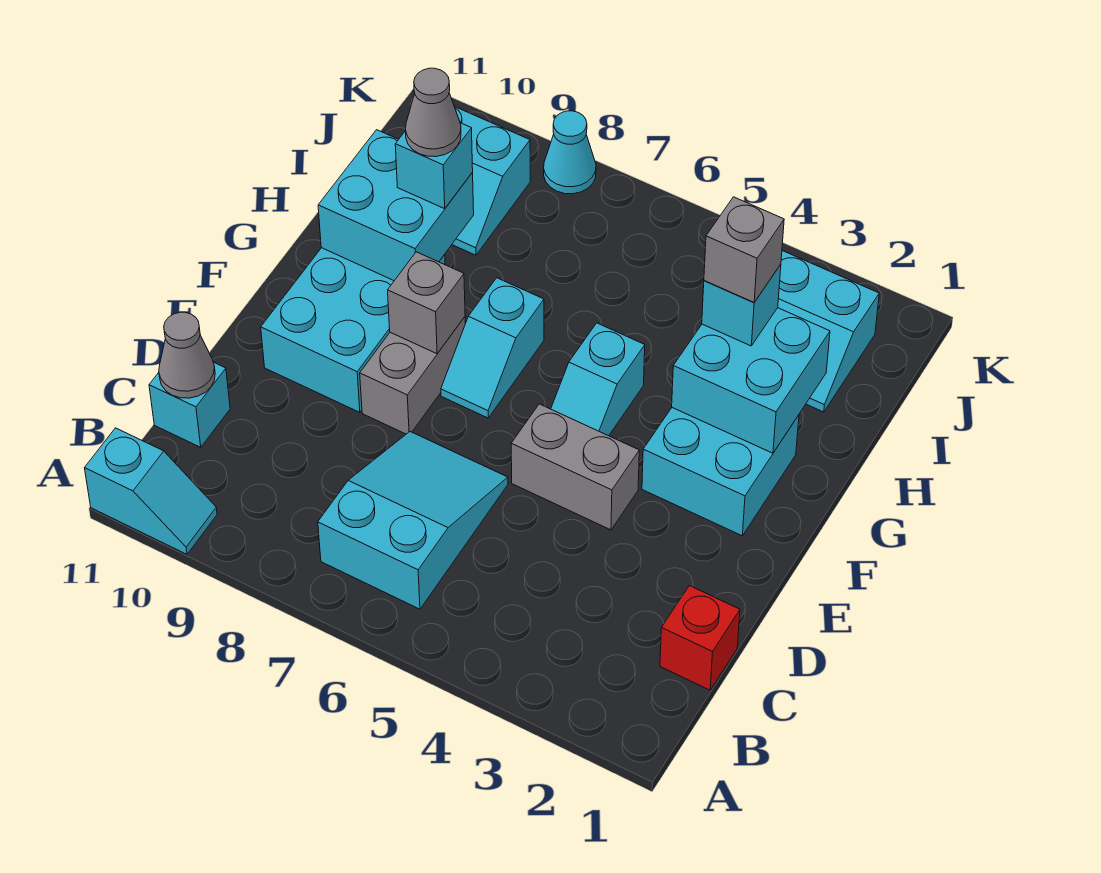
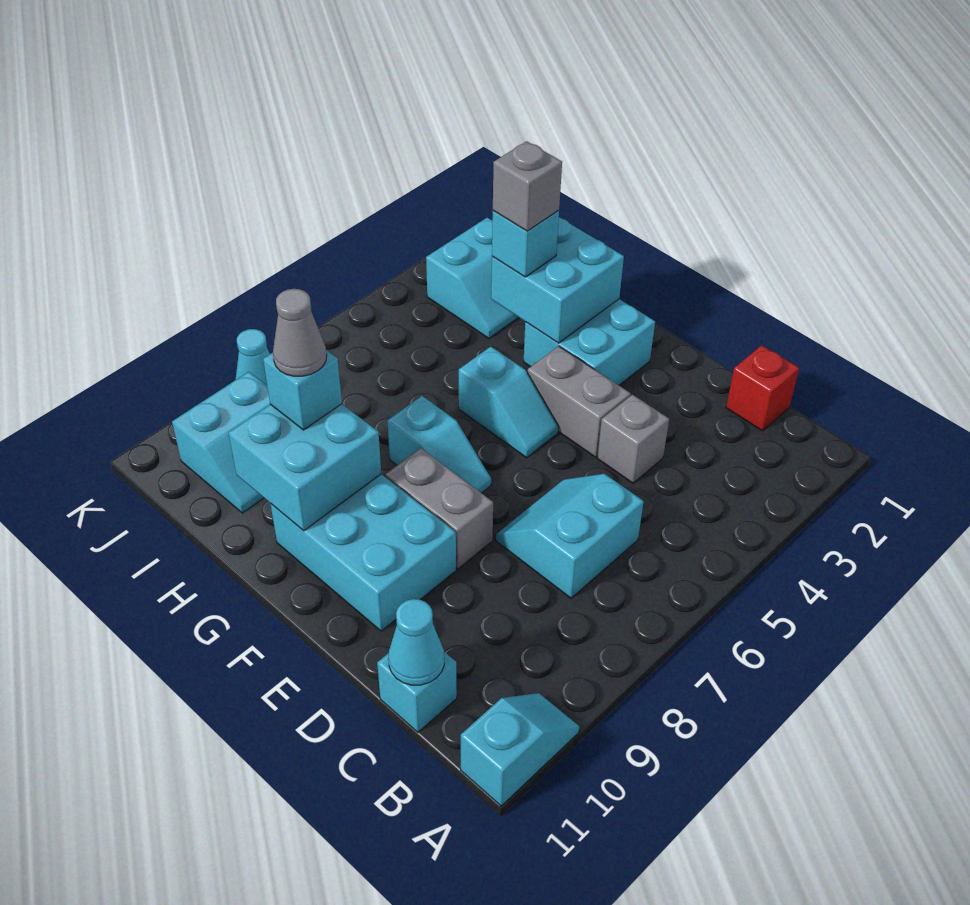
cyan slope B6:D7 level 1 top B -> cyan slope C6:D7 level 1 top C
grey cone C11 level 2 -> cyan cone C11 level 2
grey brick E4:E5 level 1 -> grey brick E4:F4 level 1
grey brick F8 level 2 -> grey brick D4 level 1

